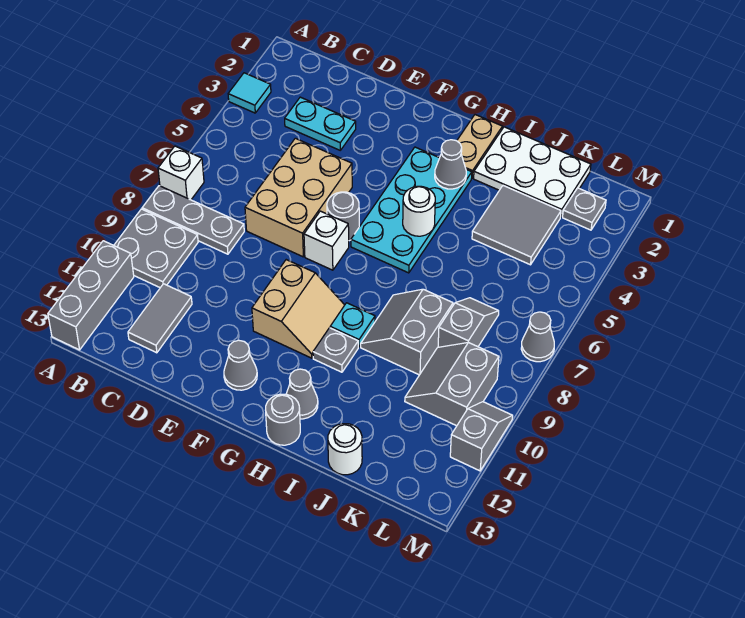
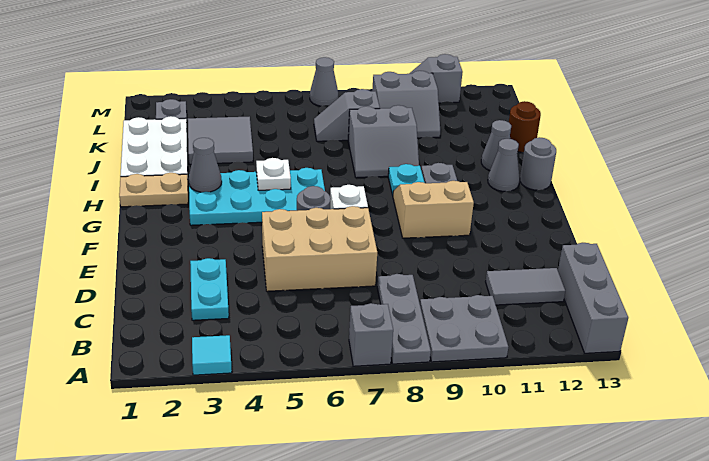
white brick A7 level 1 -> grey brick A7 level 1
grey brick A11:A13 level 1 -> grey brick A13:C13 level 1
grey cone F12 level 1 -> grey cone I12 level 1
white round brick H5 level 2 -> white plate H5 level 2
white round brick J13 level 1 -> brown round brick J13 level 1

